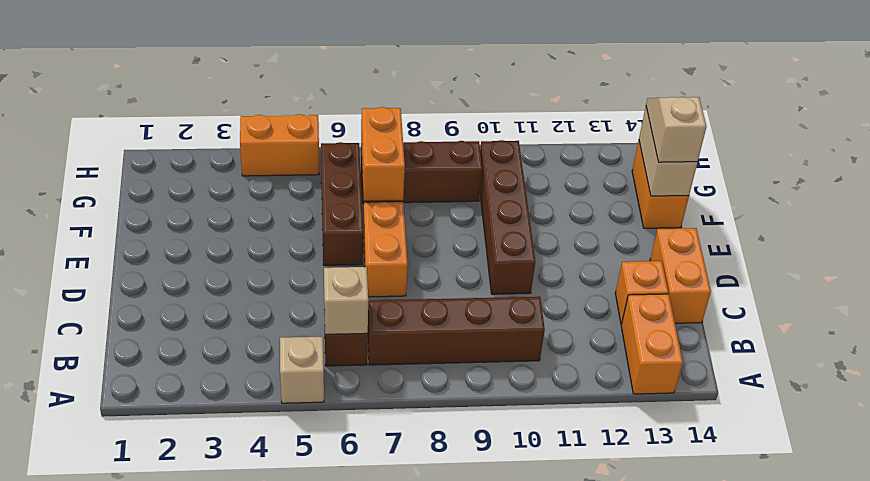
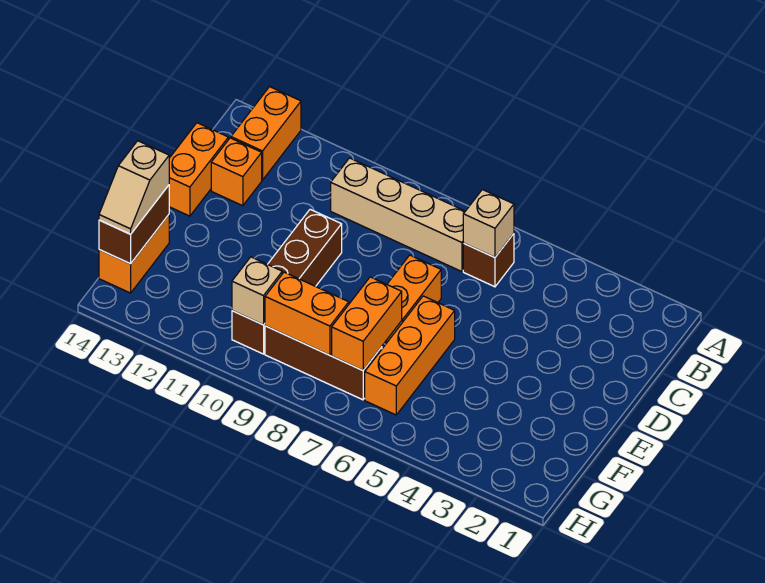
tan brick A5 level 1 -> tan brick G10 level 2
brown brick B7:B10 level 1 -> tan brick B7:B10 level 1
brown brick E6:G6 level 1 -> orange brick E6:G6 level 1
tan brick F14:G14 level 2 -> brown brick F14:G14 level 2
orange brick H4:H5 level 1 -> orange brick G8:G9 level 2

